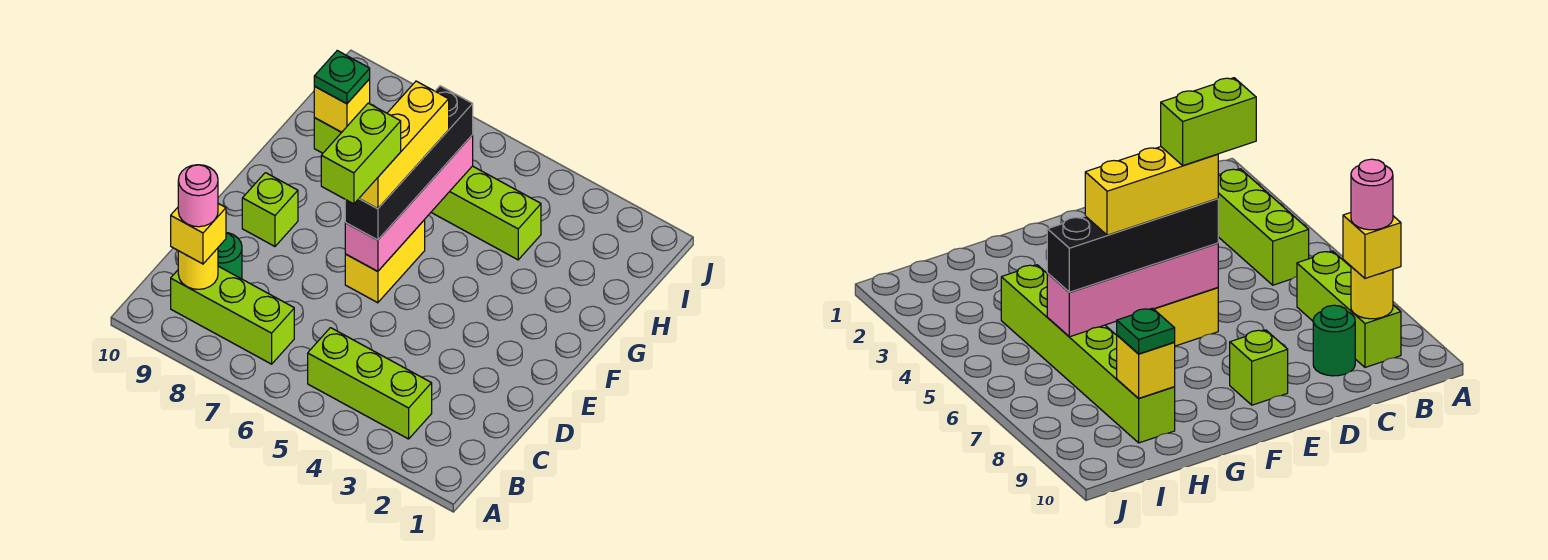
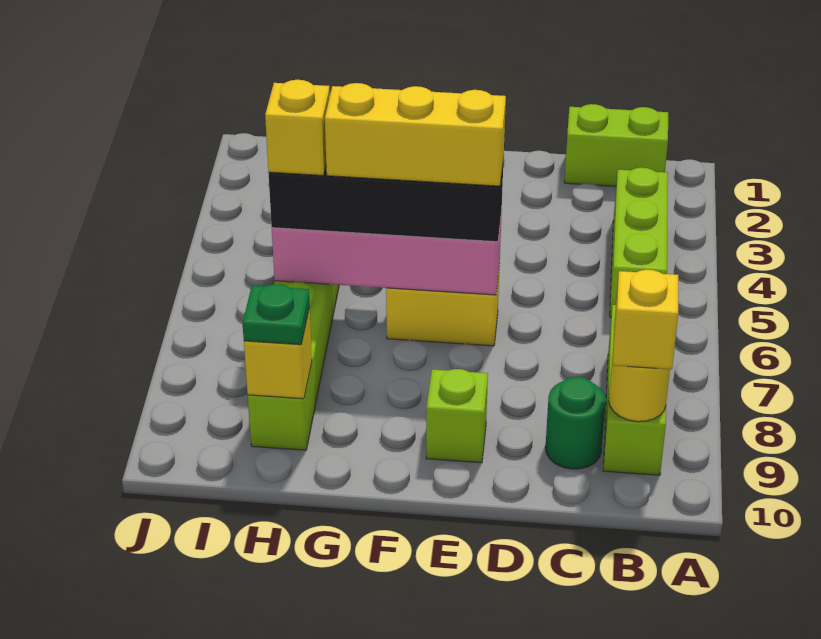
pink round brick B9 level 4 -> none
lime brick D6:E6 level 5 -> lime brick B1:C1 level 1
none -> yellow brick H6 level 4

